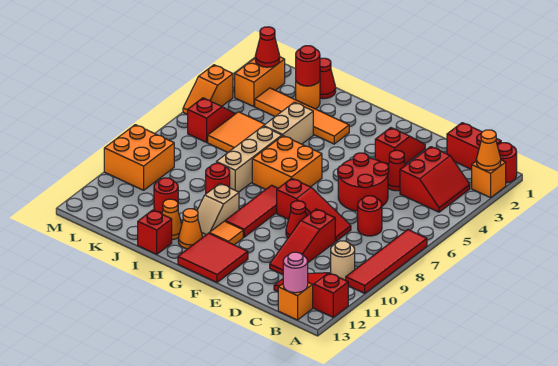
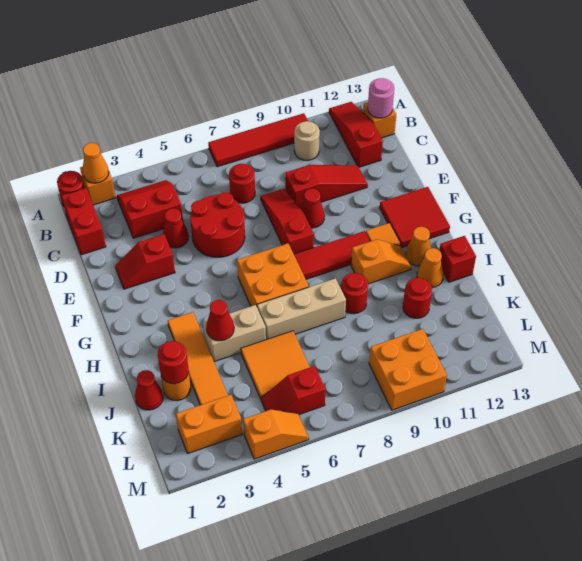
red slope A12:C12 level 1 top A -> red slope A12:C12 level 1 top C
tan slope H10:H11 level 1 top 10 -> orange slope H10:H11 level 1 top 10
red cone L2 level 2 -> red cone I4 level 2

